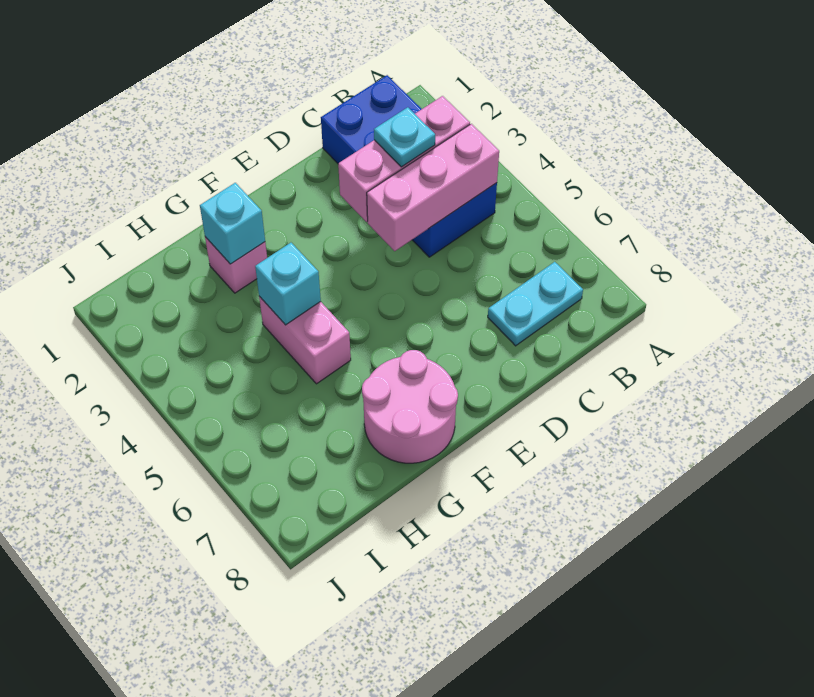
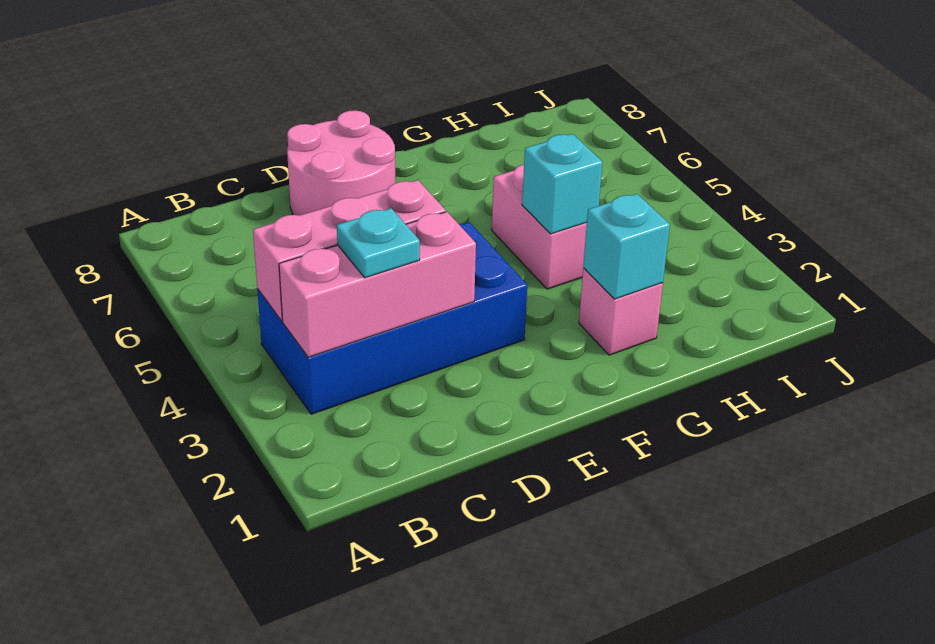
blue brick B1:C4 level 1 -> blue brick B3:E4 level 1
cyan plate B7:C7 level 1 -> none
pink round brick F7:G8 level 1 -> pink round brick D7:E8 level 1

